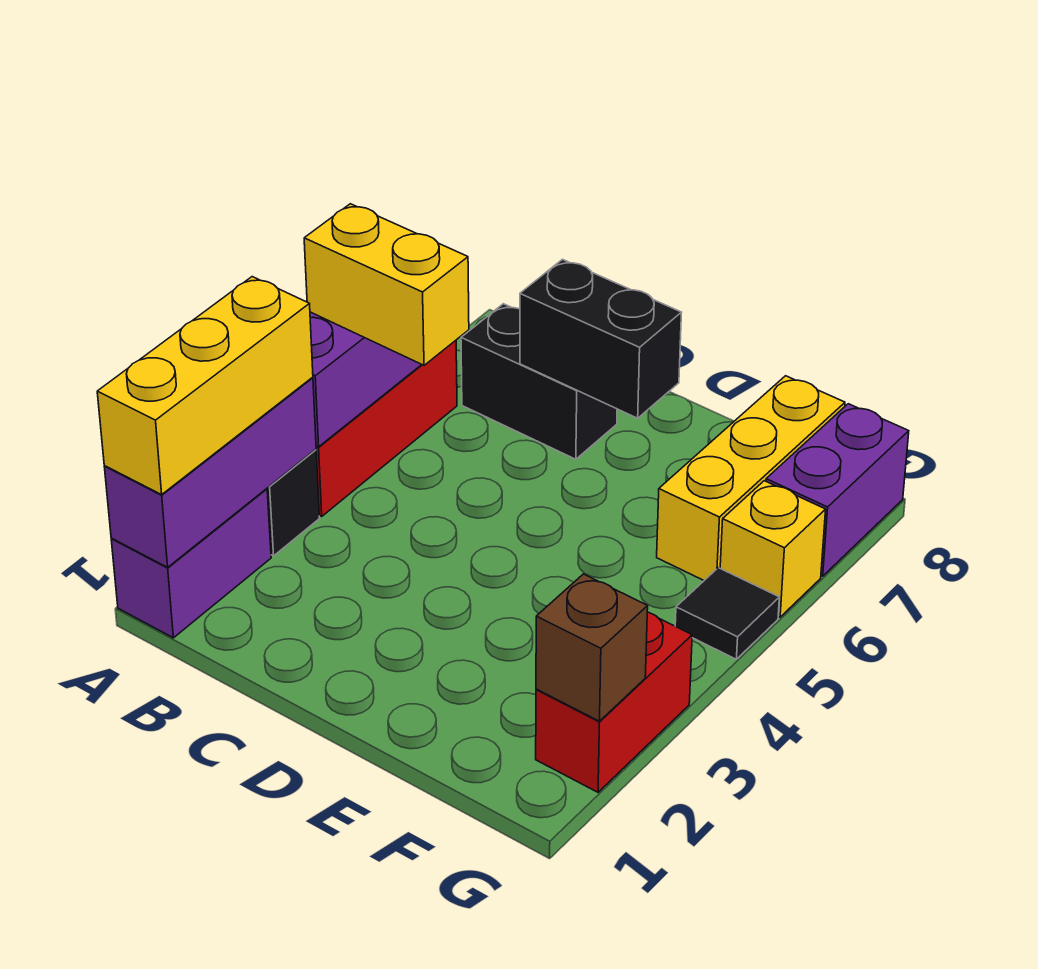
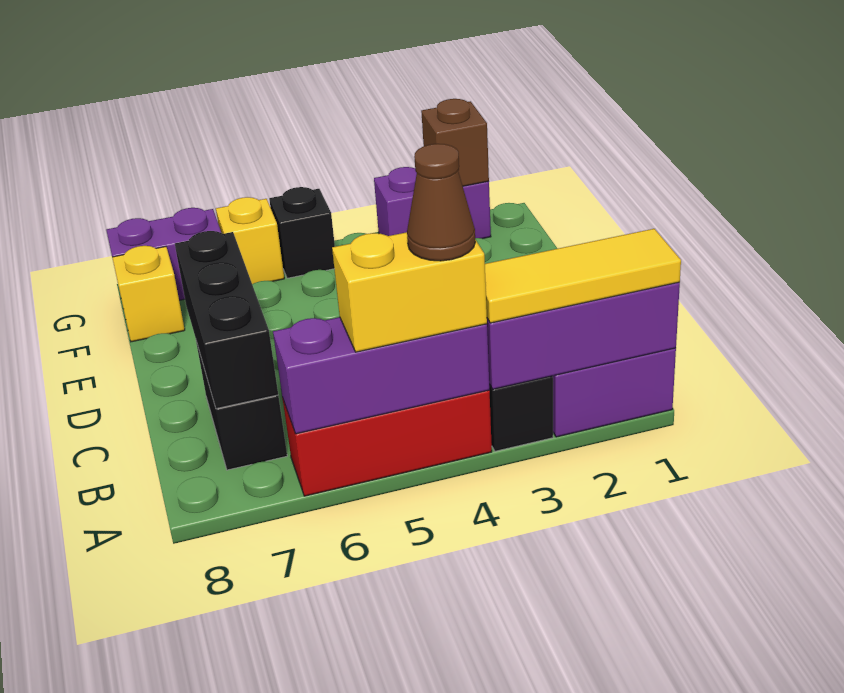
yellow brick A1:A3 level 3 -> yellow tile A1:A3 level 3
none -> brown cone A4 level 4
yellow brick A5:B5 level 3 -> yellow brick A4:A5 level 3
black brick C7:D7 level 2 -> black brick B7:D7 level 2
yellow brick F6:F8 level 1 -> yellow brick F8 level 1
red brick G2:G3 level 1 -> purple brick G2:G3 level 1
black tile G5 level 1 -> black brick G5 level 1

